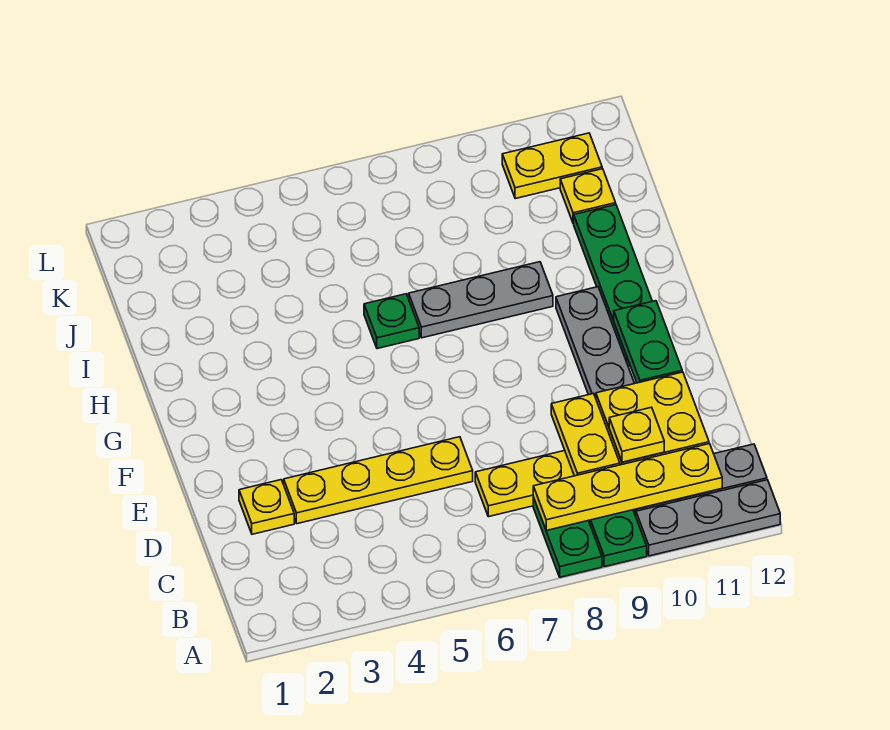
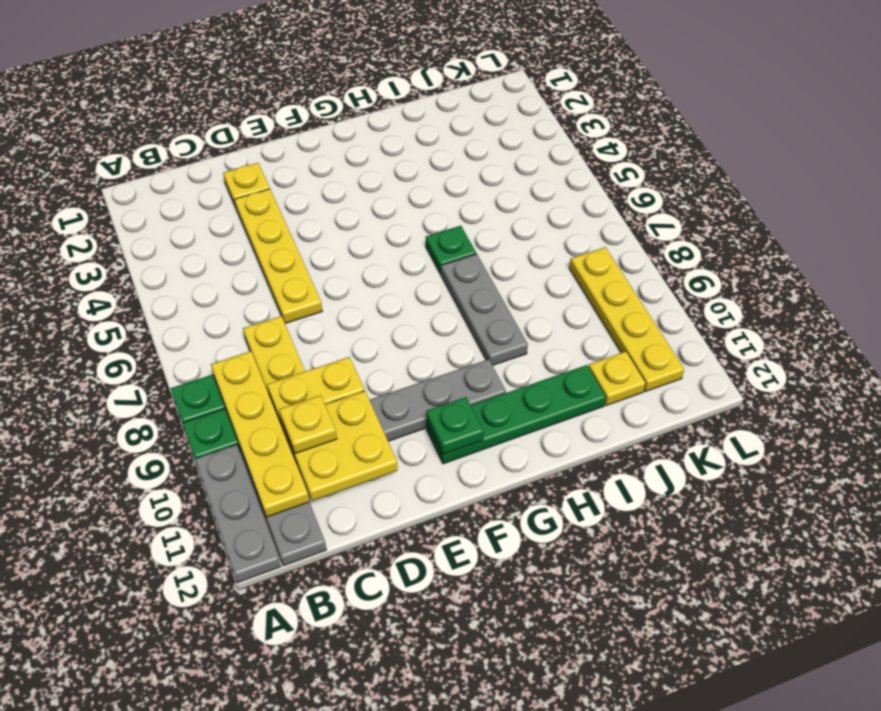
green plate E11:F11 level 2 -> green plate F11 level 2
yellow plate K10:K11 level 1 -> yellow plate K8:K11 level 1

